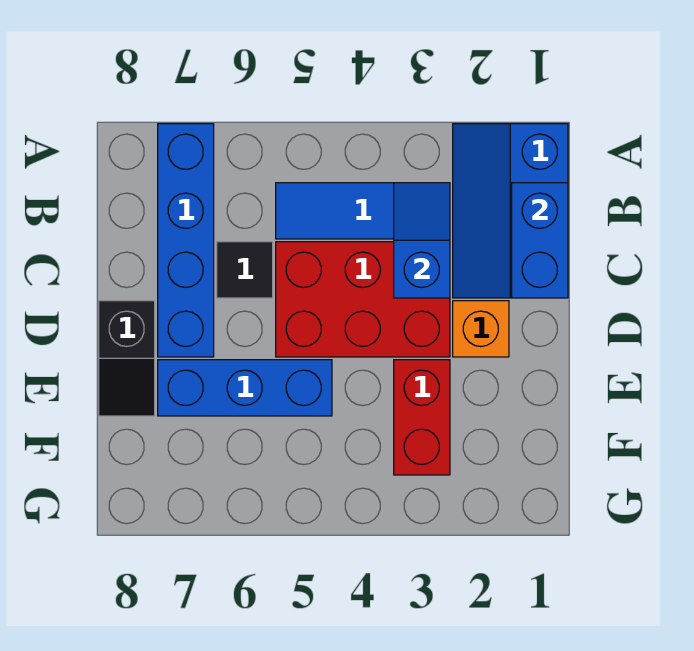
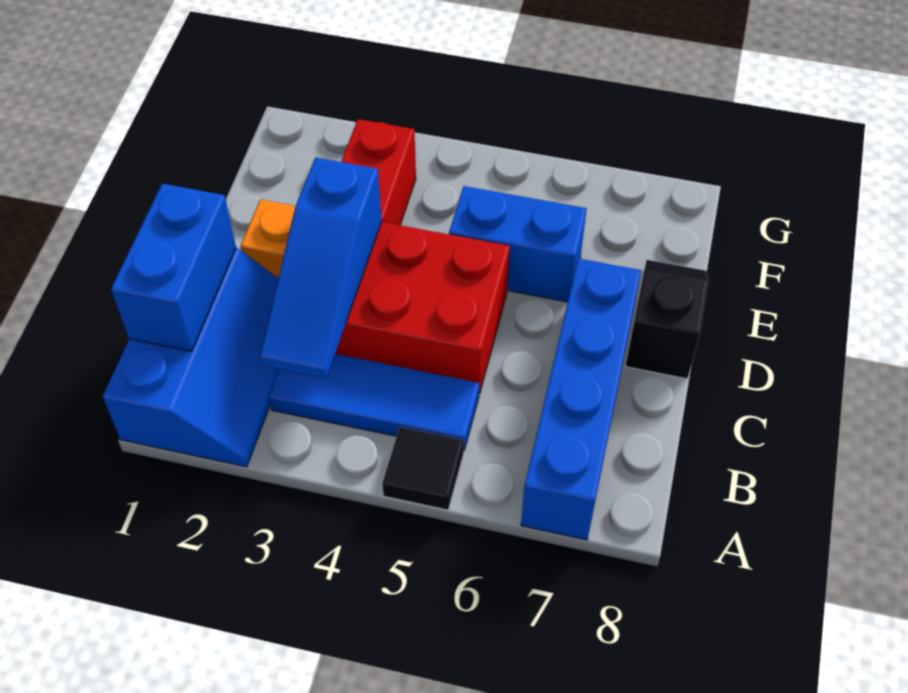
blue slope B3:C3 level 2 top C -> blue slope B3:D3 level 2 top D
black tile C6 level 1 -> black tile A5 level 1
blue brick E5:E7 level 1 -> blue brick E5:E6 level 1

